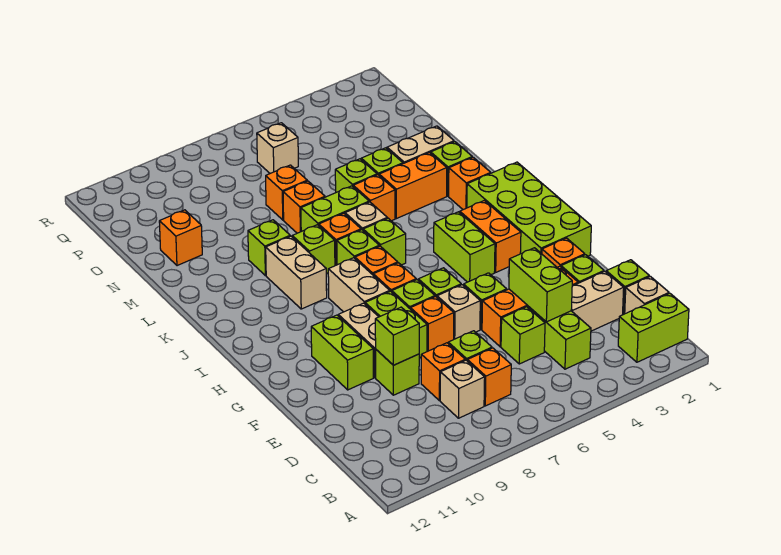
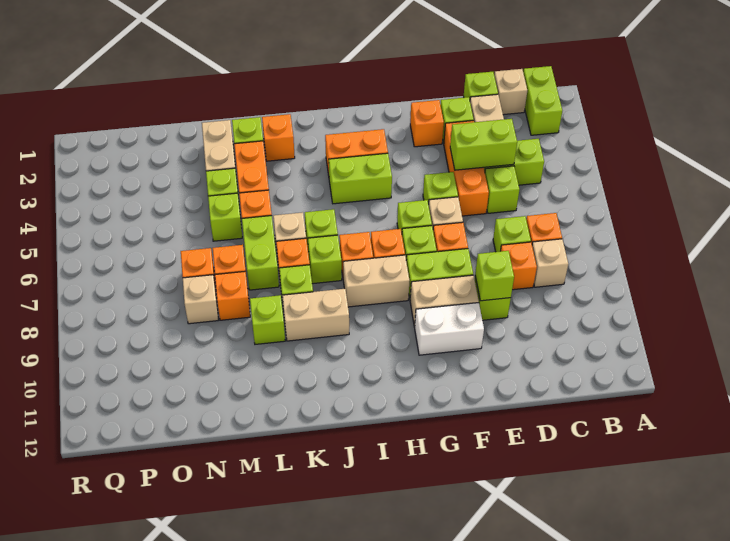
lime brick F10:G10 level 1 -> white brick F10:G10 level 1
lime brick G1:J2 level 1 -> none
orange brick N11 level 1 -> orange brick M8 level 1
tan brick P6 level 1 -> tan brick N8 level 1

